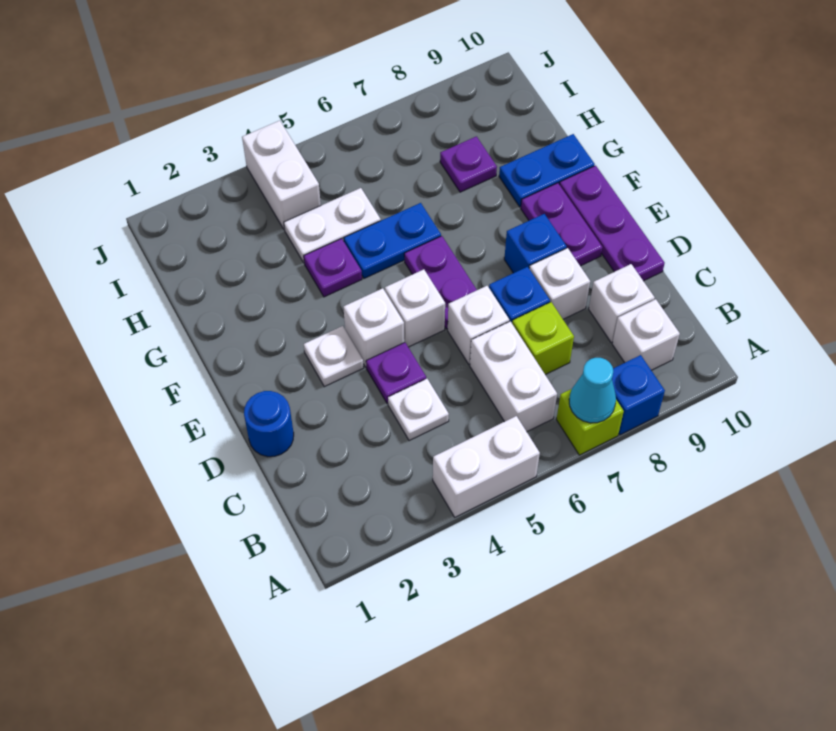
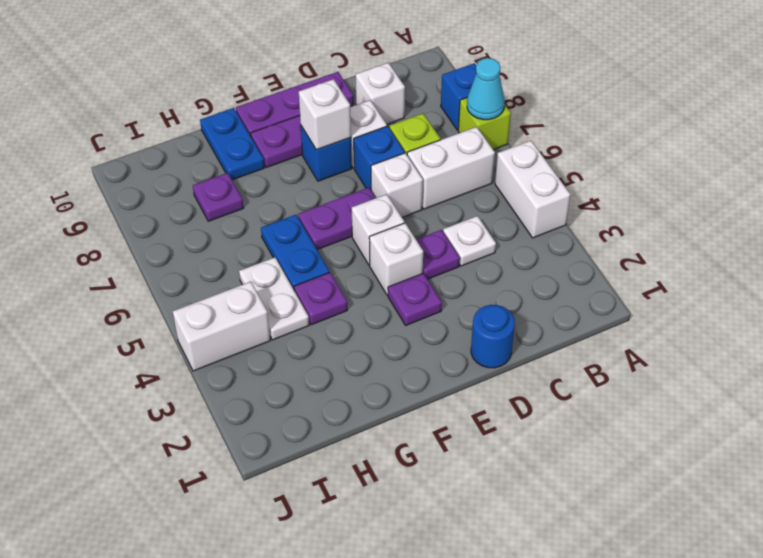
white brick B9 level 1 -> white brick E8 level 2
white plate E3 level 1 -> purple plate E3 level 1

